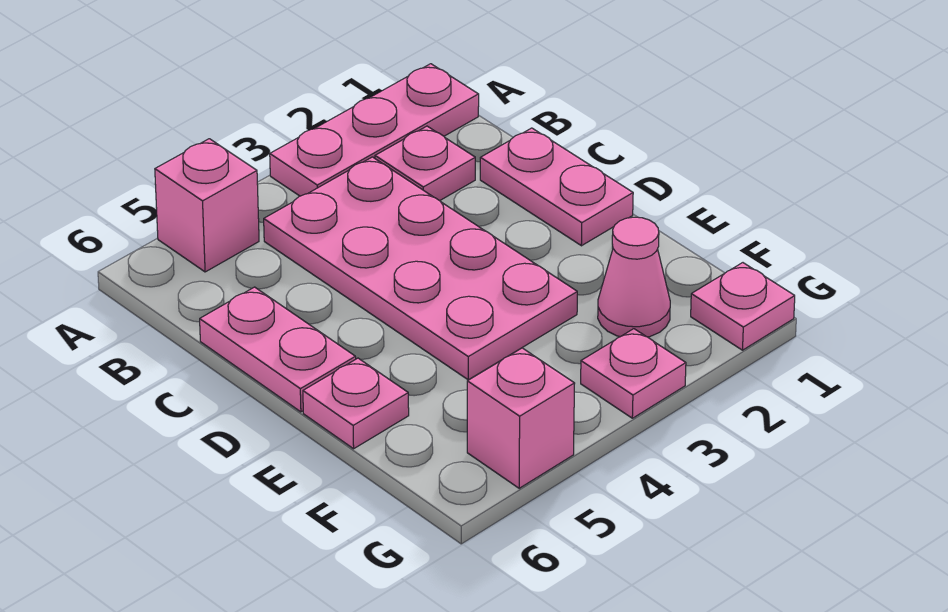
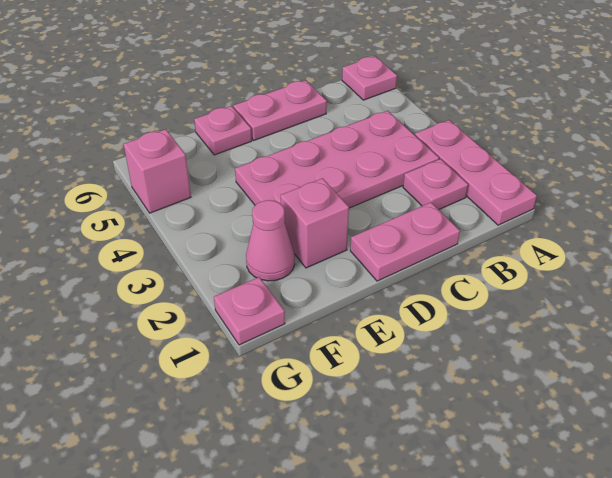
pink brick A5 level 1 -> pink brick E2 level 1
pink plate G3 level 1 -> pink plate A6 level 1

